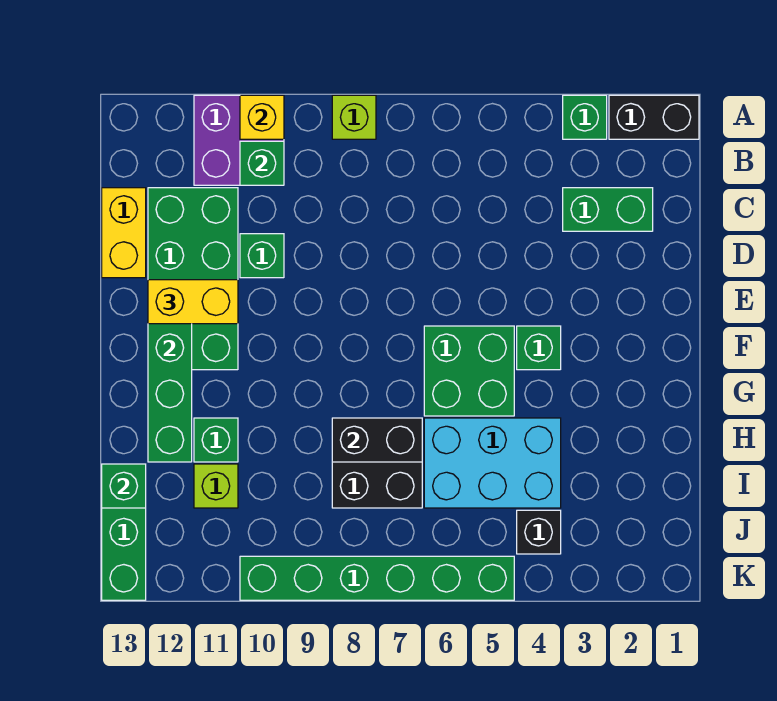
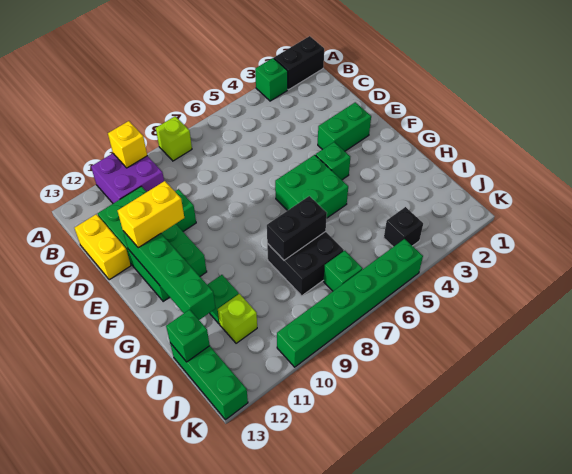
green brick B10 level 2 -> green brick J7 level 1
green brick C2:C3 level 1 -> green brick E2:E3 level 1
cyan brick H4:I6 level 1 -> none

